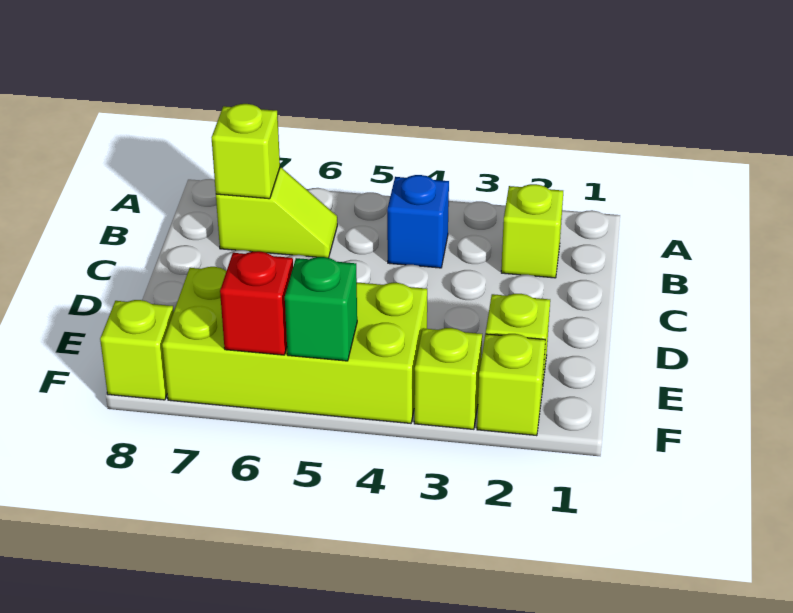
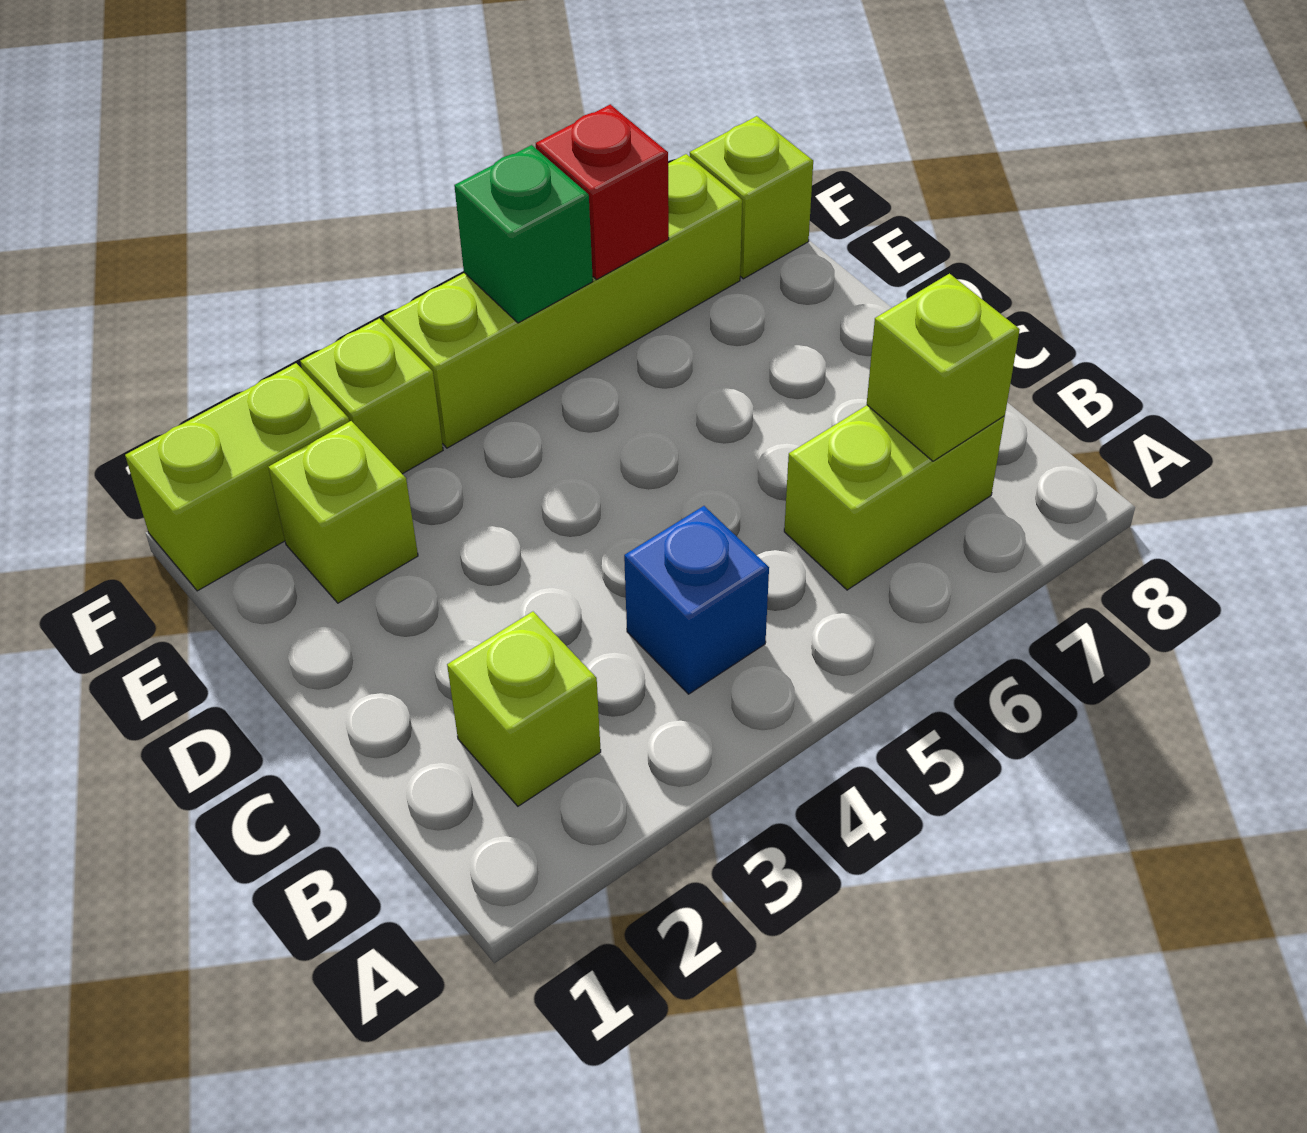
lime slope B6:B7 level 1 top 7 -> lime brick B6:B7 level 1
lime brick E4:F7 level 1 -> lime brick F4:F7 level 1
lime brick F2 level 1 -> lime brick F1:F2 level 1

